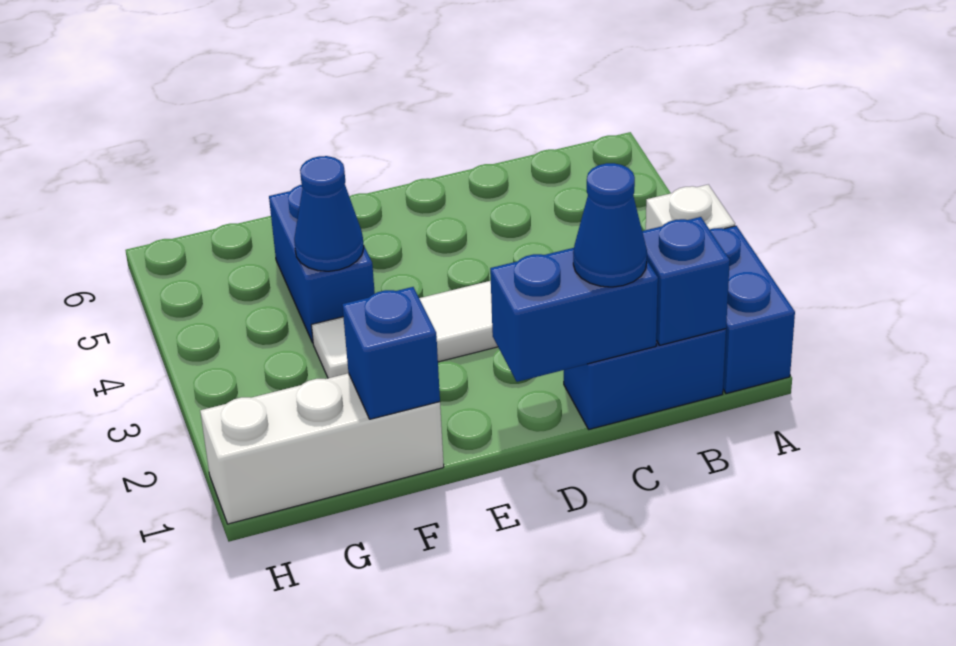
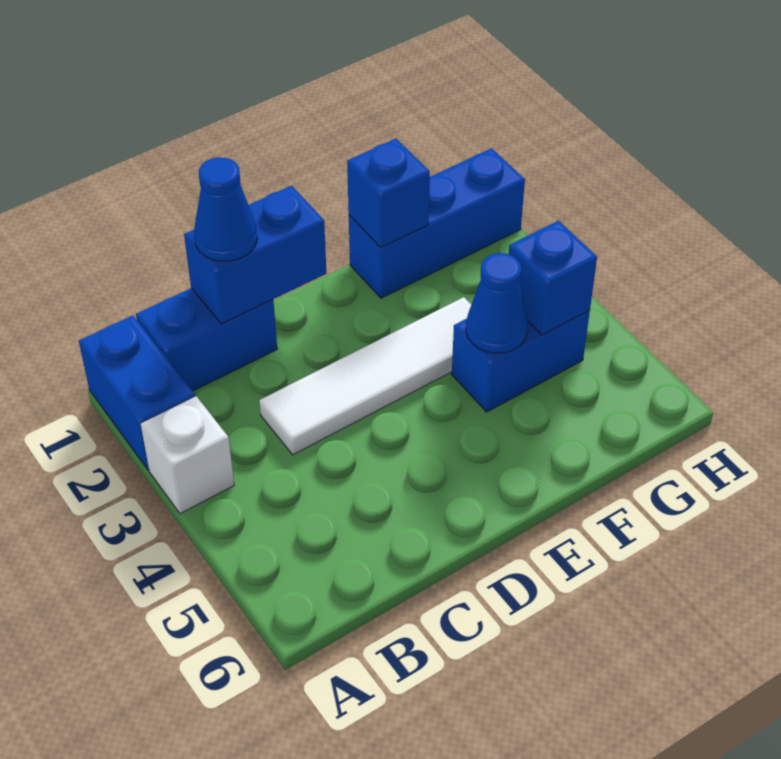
blue brick B1 level 2 -> blue brick G4 level 2
white brick F1:H1 level 1 -> blue brick F1:H1 level 1
blue brick F4:F5 level 1 -> blue brick F4:G4 level 1

